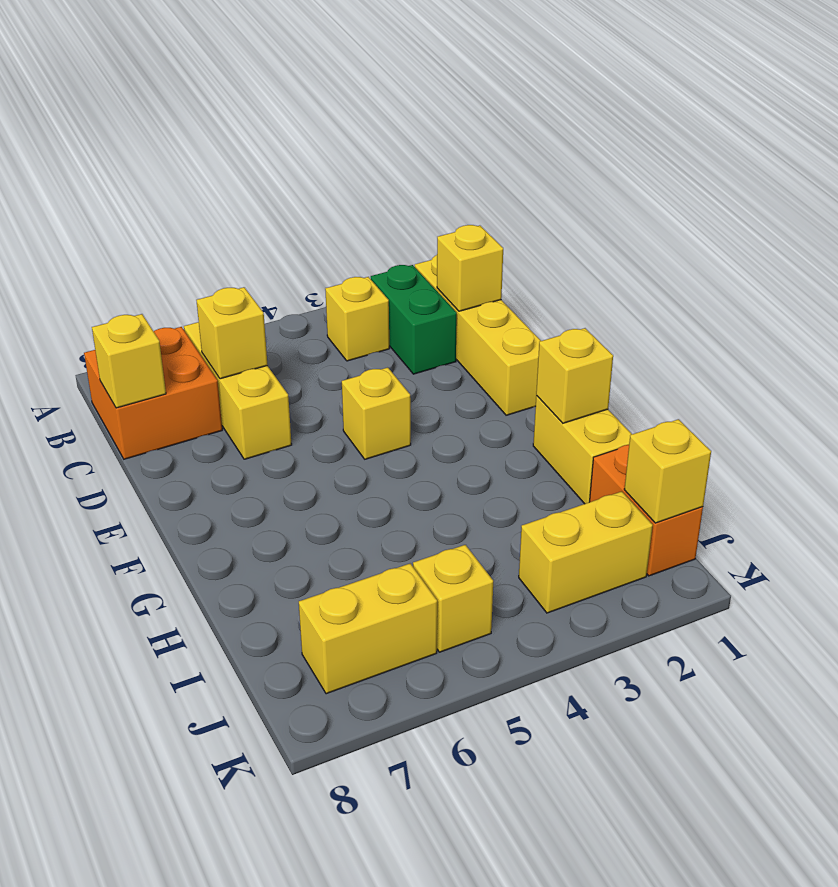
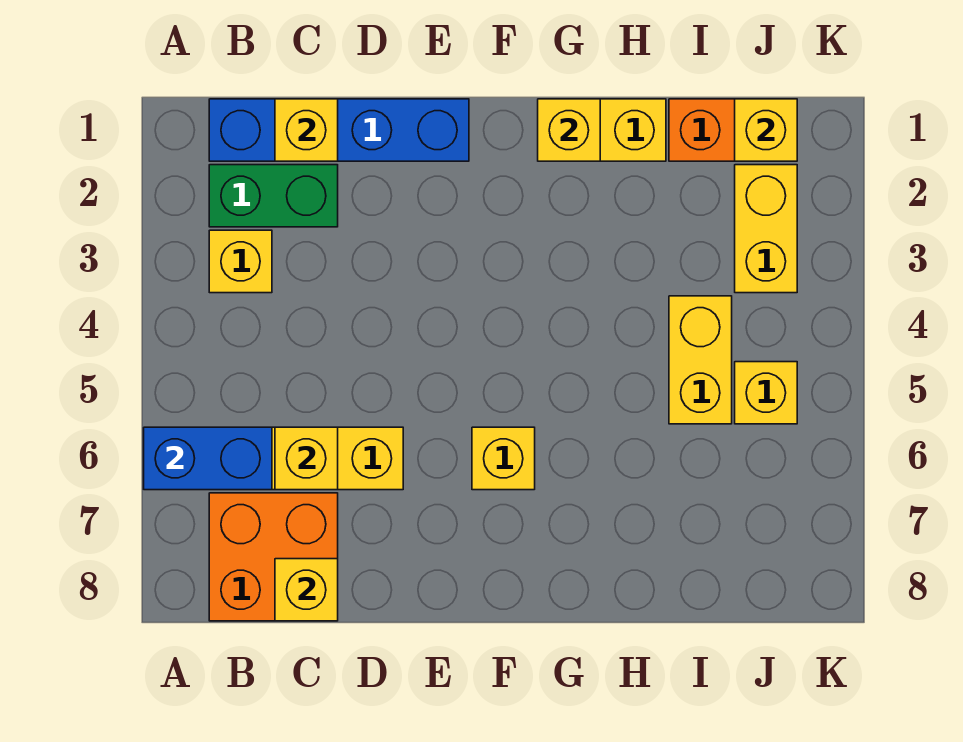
none -> blue brick A6:B6 level 2
yellow brick B1:E1 level 1 -> blue brick B1:E1 level 1
yellow brick E4 level 1 -> yellow brick F6 level 1
yellow brick J6:J7 level 1 -> yellow brick I4:I5 level 1

